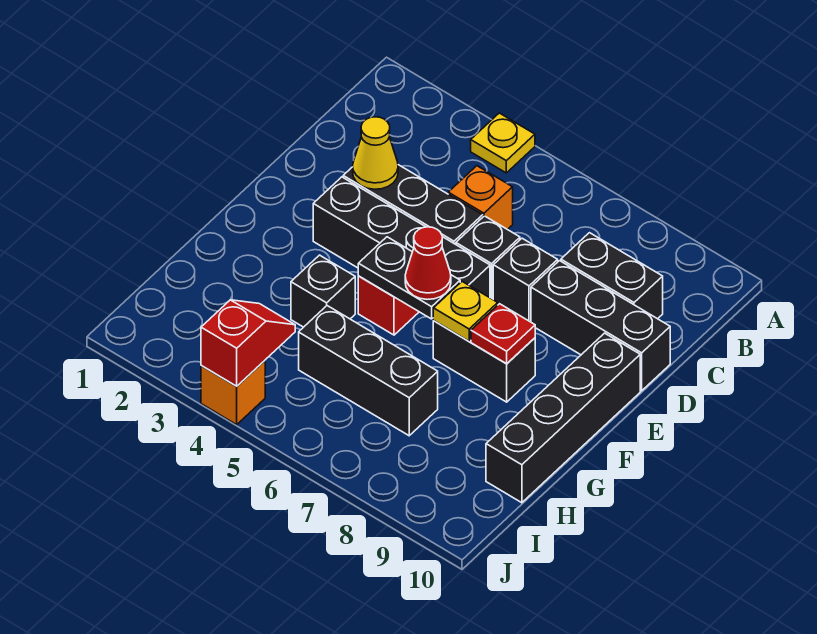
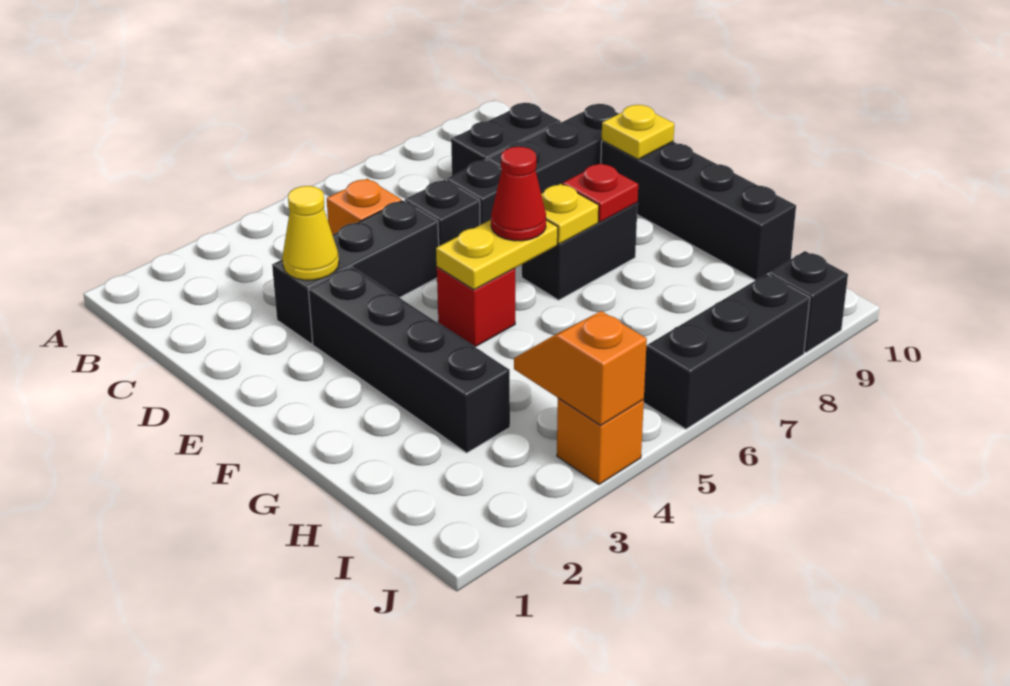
yellow plate A4 level 1 -> yellow plate E10 level 2
black brick E3:E6 level 1 -> black brick E3:H3 level 1
black plate F5:F6 level 2 -> yellow plate F5:F6 level 2
black brick G4 level 1 -> black brick J9 level 1
black brick H5:H7 level 1 -> black brick J6:J8 level 1
red slope I4:J4 level 2 top J -> orange slope I4:J4 level 2 top J

